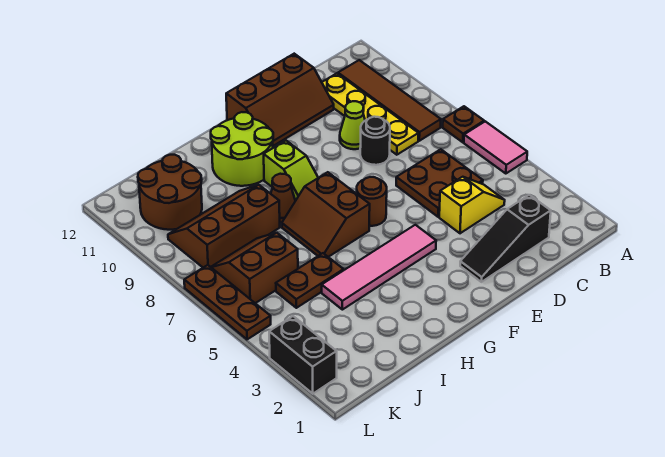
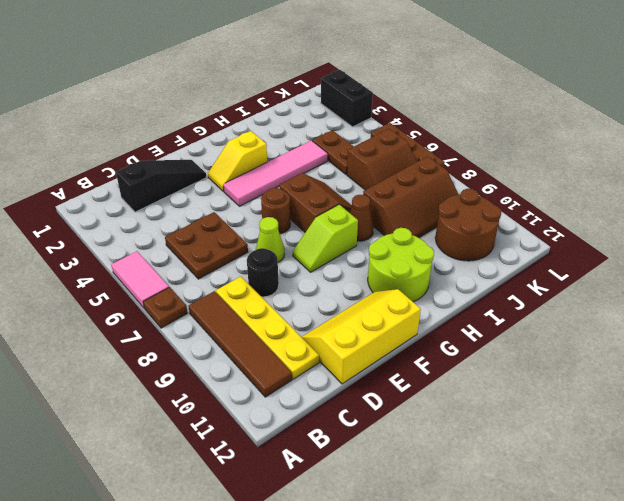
yellow slope C4:D4 level 1 top D -> yellow slope F3:G3 level 1 top G
lime cone D9 level 1 -> lime cone E7 level 1
brown slope D11:F12 level 1 top 12 -> yellow slope D11:F12 level 1 top 12
lime slope G8:G9 level 1 top 9 -> lime slope F8:G8 level 1 top G
brown plate I5:J5 level 1 -> brown plate J4:J5 level 1

